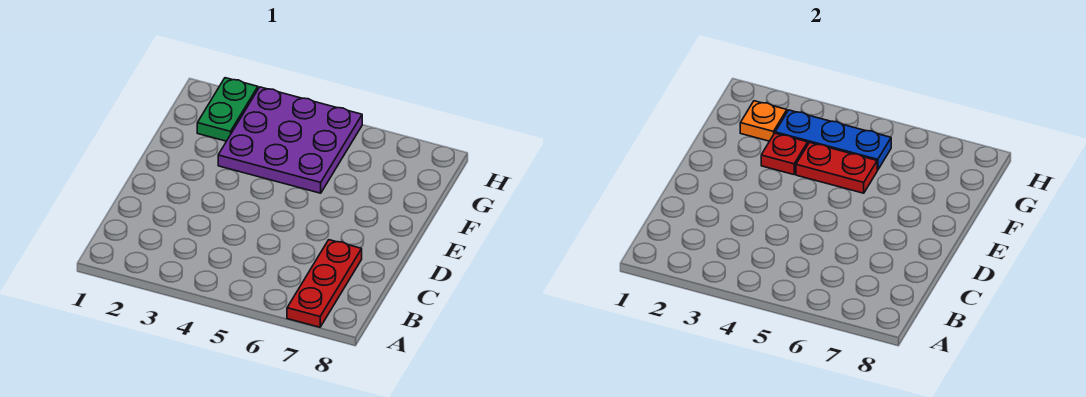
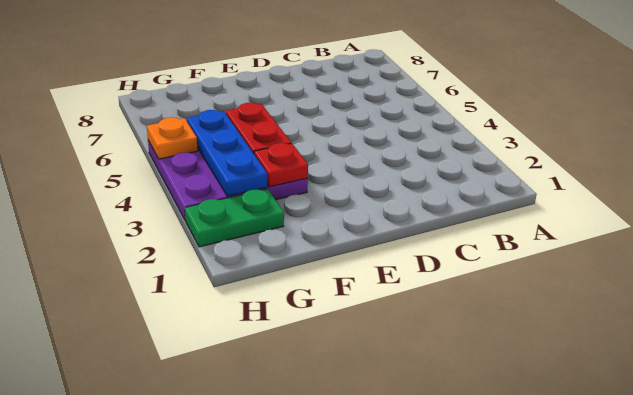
red plate A7:C7 level 1 -> none
orange plate G2 level 2 -> orange plate H5 level 2

